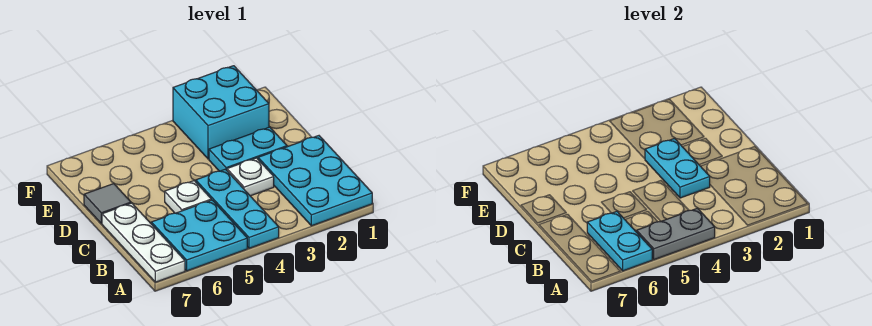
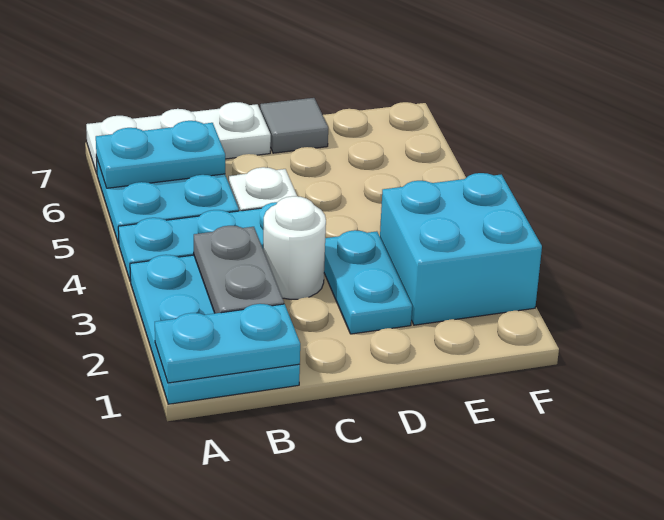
cyan plate A1:C2 level 1 -> cyan plate A1:B3 level 1
grey plate A4:A5 level 2 -> grey plate B2:B3 level 2
white plate C3 level 1 -> white round brick C3 level 1
cyan plate C3:D3 level 2 -> cyan plate A1:B1 level 2

